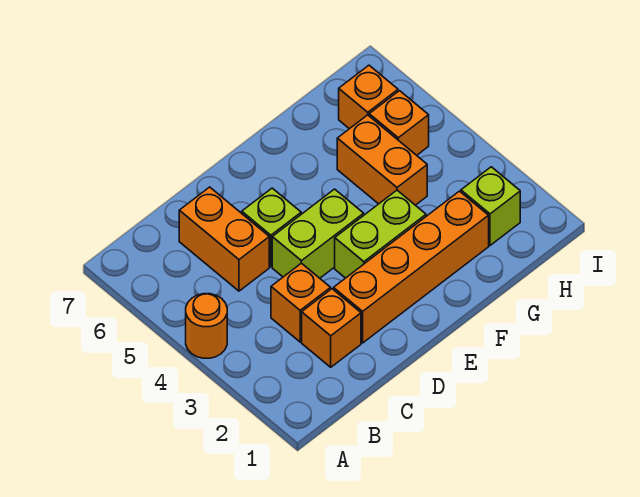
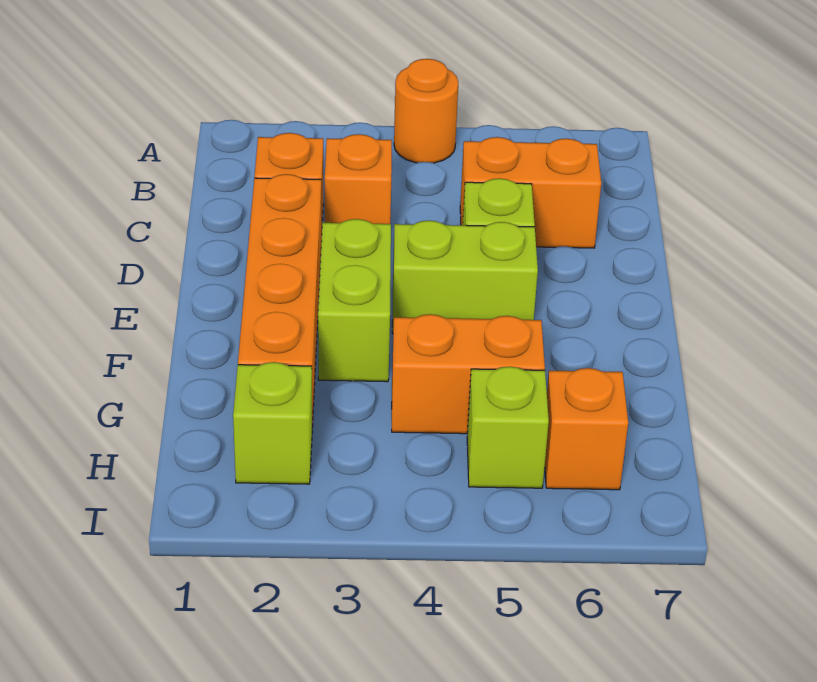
lime brick D4:E4 level 1 -> lime brick E4:E5 level 1
orange brick H5 level 1 -> lime brick H5 level 1

